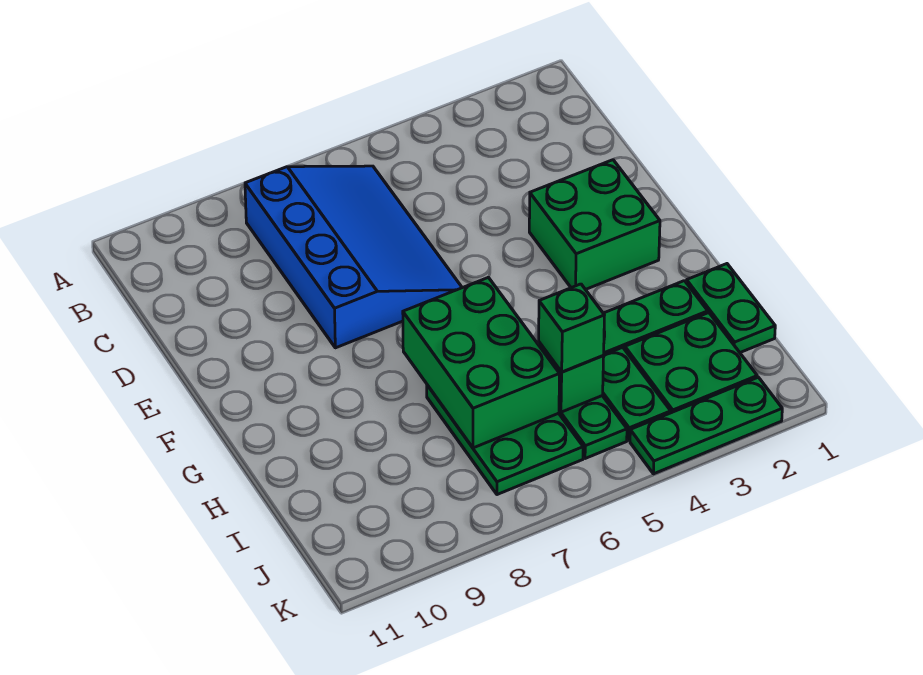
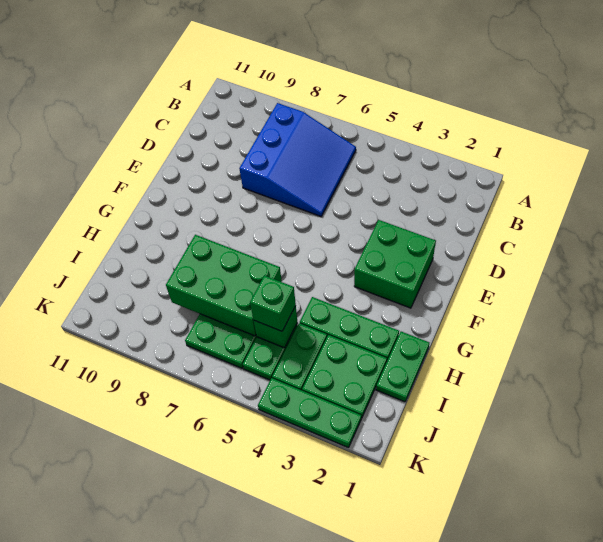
blue slope B6:E8 level 1 top 8 -> blue slope B6:D8 level 1 top 8
green brick G6:I7 level 2 -> green brick H6:I8 level 2

